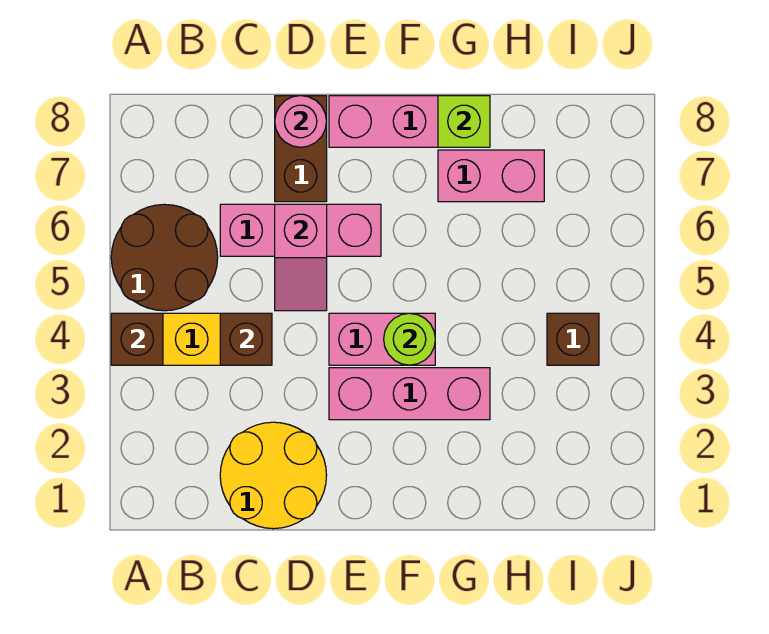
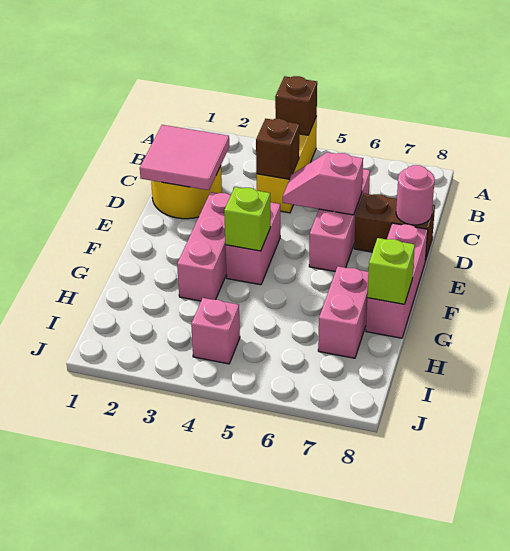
brown round brick A5:B6 level 1 -> none
none -> pink tile C1:D2 level 2
lime round brick F4 level 2 -> lime brick F4 level 2
brown brick I4 level 1 -> pink brick I4 level 1

